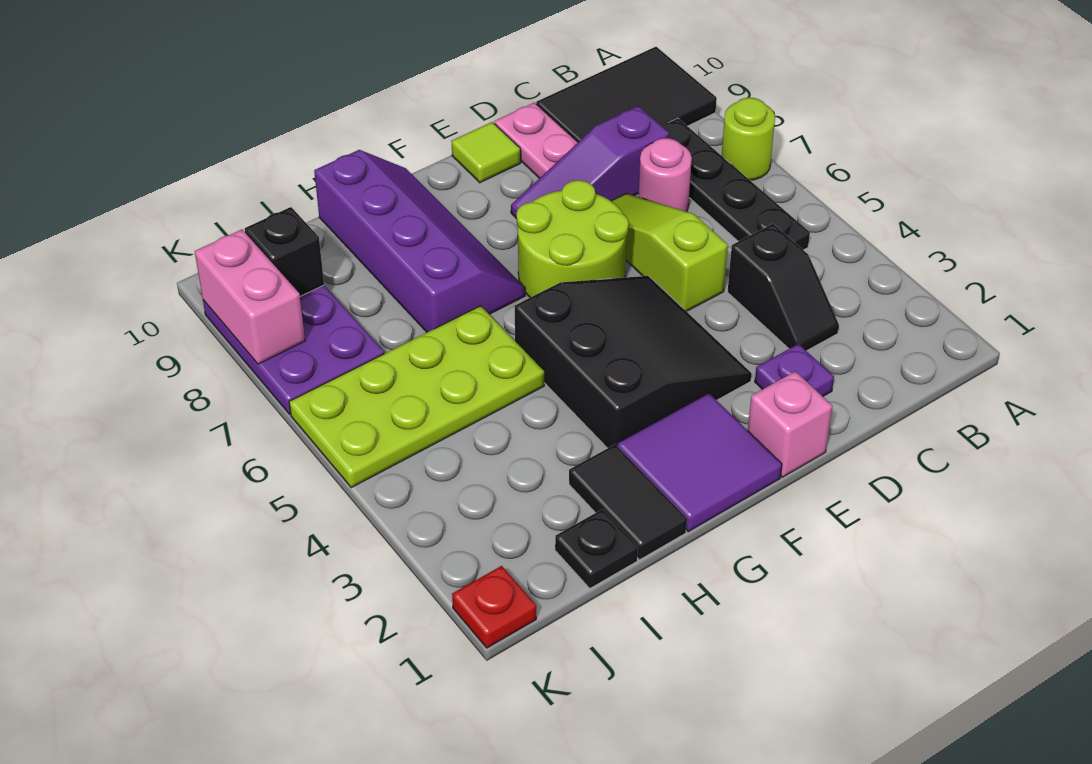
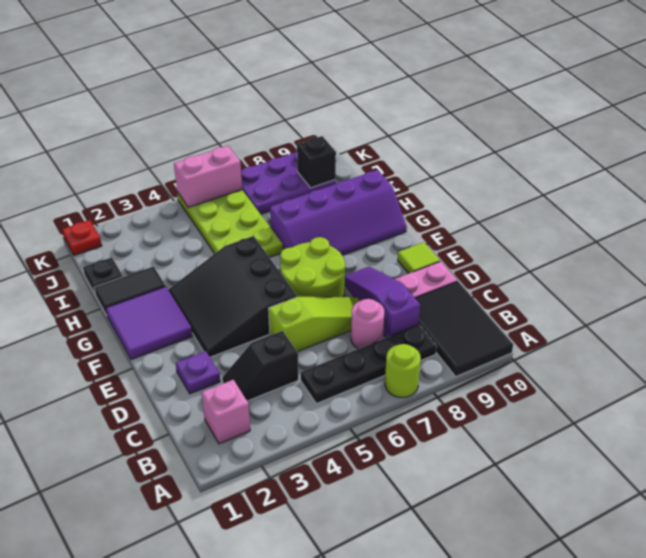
pink brick E1 level 1 -> pink brick B2 level 1
black slope E3:G5 level 1 top G -> black slope E3:G5 level 1 top 5
pink brick K8:K9 level 2 -> pink brick K5:K6 level 2

